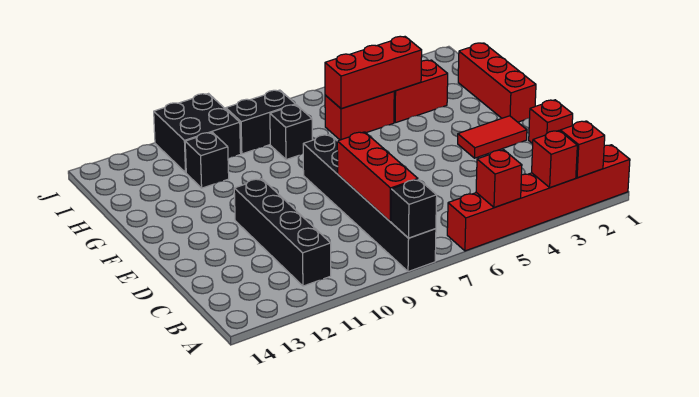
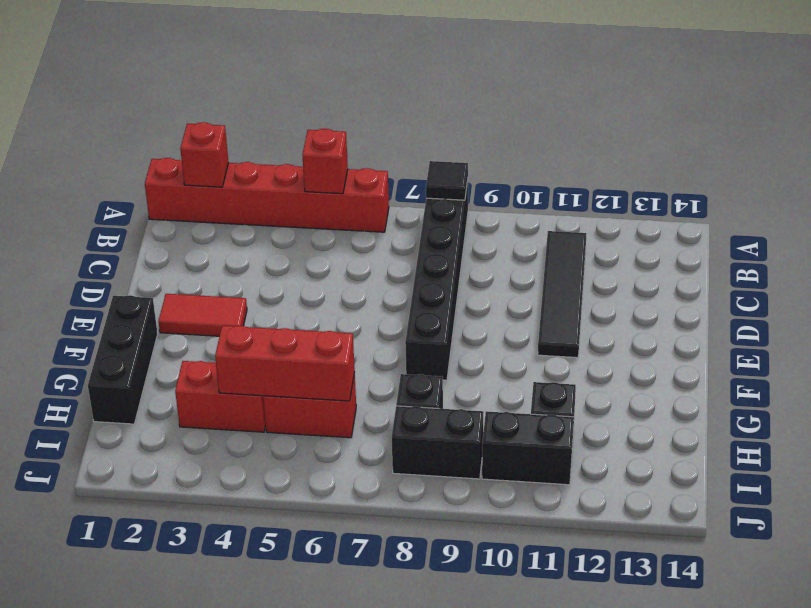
red brick A3 level 2 -> none
black brick A8 level 2 -> black tile A8 level 2
red brick B8:D8 level 2 -> none
black brick B11:E11 level 1 -> black tile B11:E11 level 1
red brick D1 level 1 -> none
red brick F1:H1 level 1 -> black brick F1:H1 level 1
black brick I10:J11 level 1 -> black brick I10:I11 level 1

